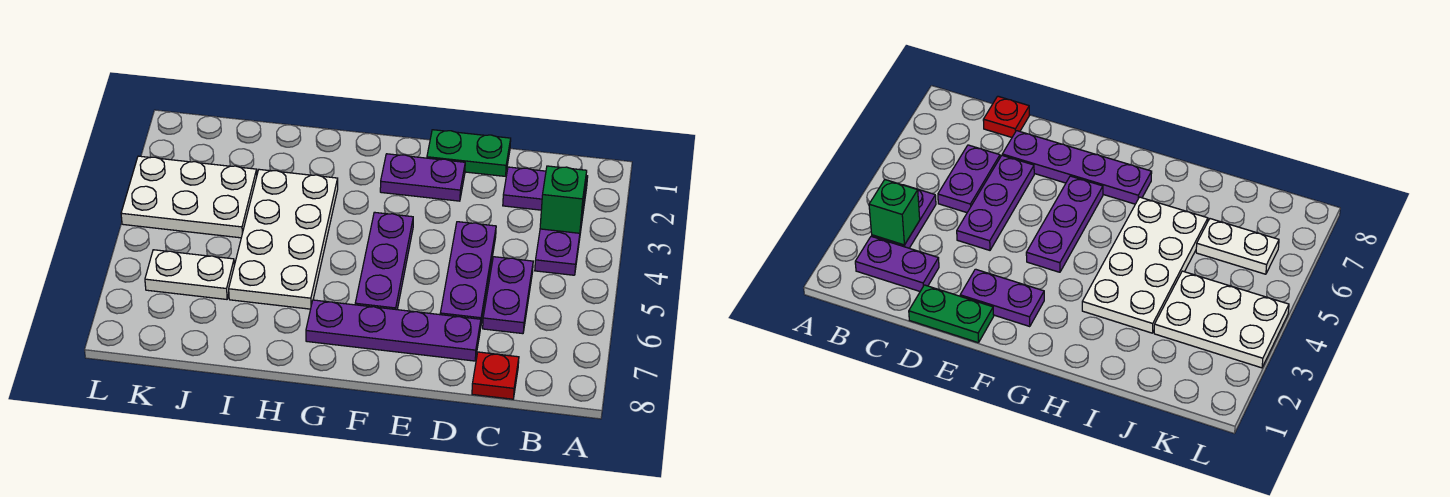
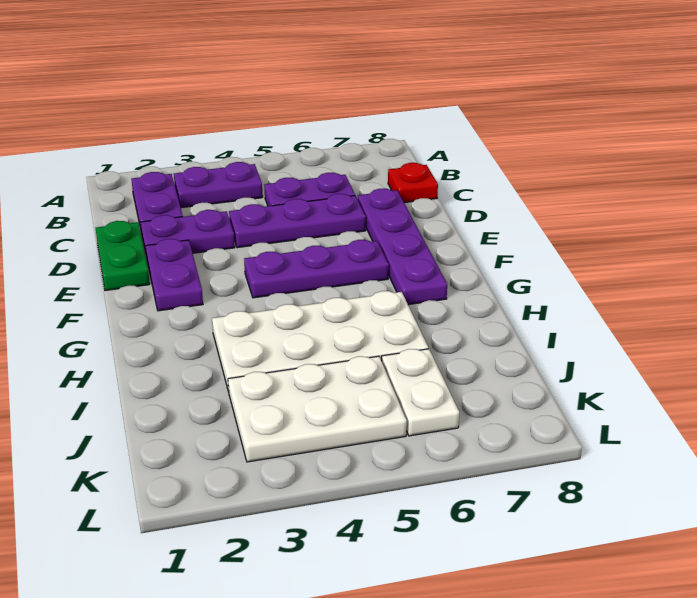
green brick B3 level 2 -> none
none -> purple plate D2:D3 level 1
white plate J3:L4 level 1 -> white plate J3:K5 level 1

